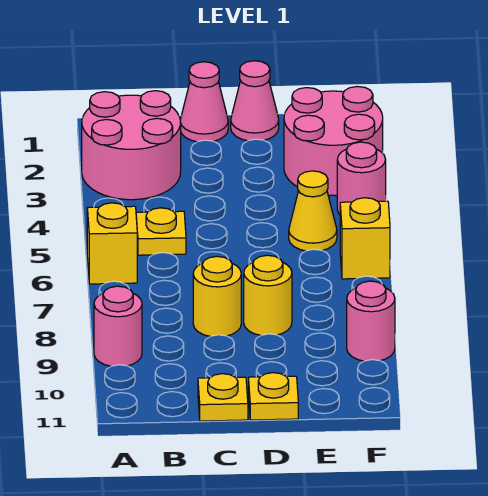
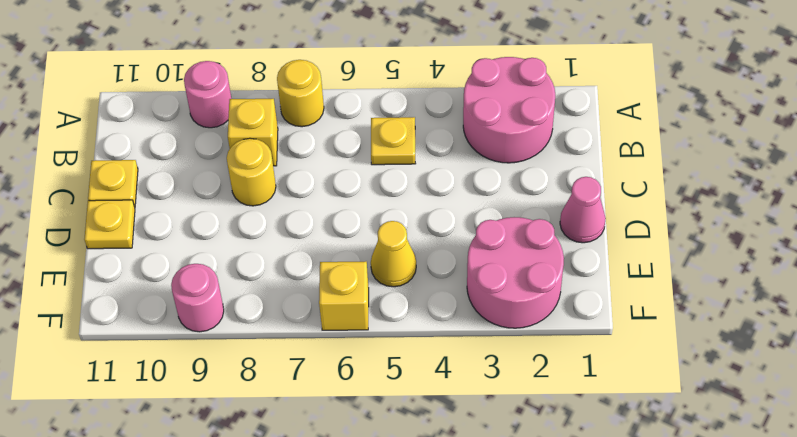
yellow brick A6 level 1 -> yellow brick B8 level 1
pink cone C1 level 1 -> none
yellow round brick D8 level 1 -> yellow round brick A7 level 1
pink round brick F4 level 1 -> none

